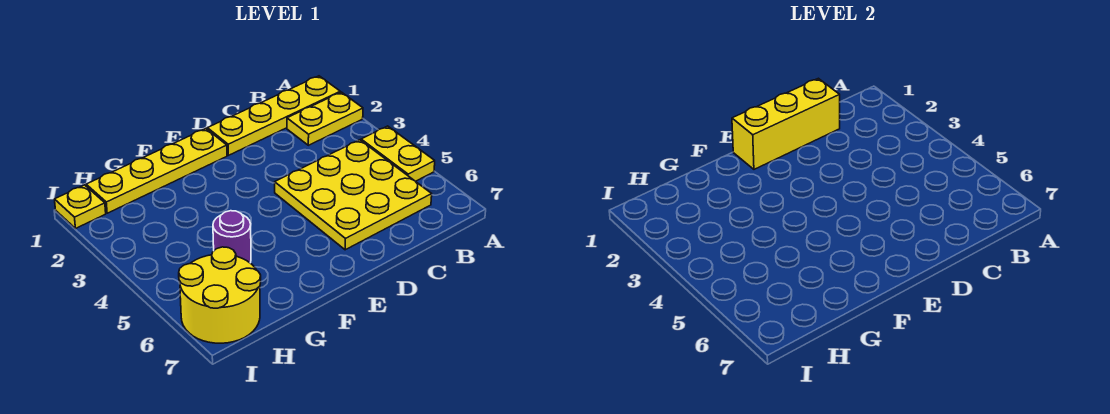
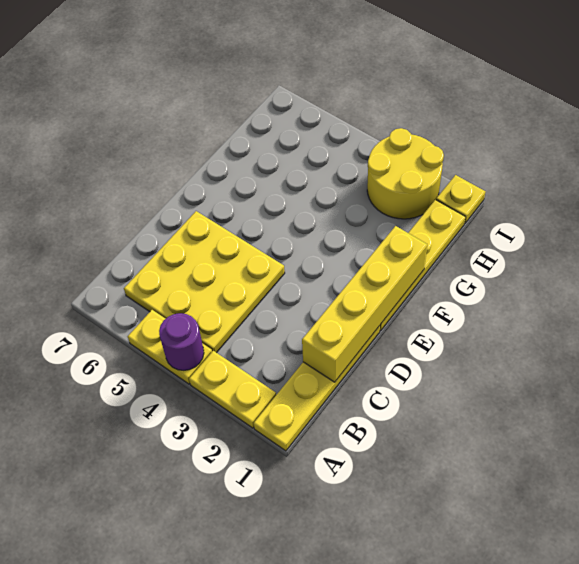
yellow plate A2:B2 level 1 -> yellow plate A2:A3 level 1
yellow brick C1:E1 level 2 -> yellow brick C1:F1 level 2
purple round brick G5 level 1 -> purple round brick A4 level 2
yellow round brick H6:I7 level 1 -> yellow round brick H2:I3 level 1

